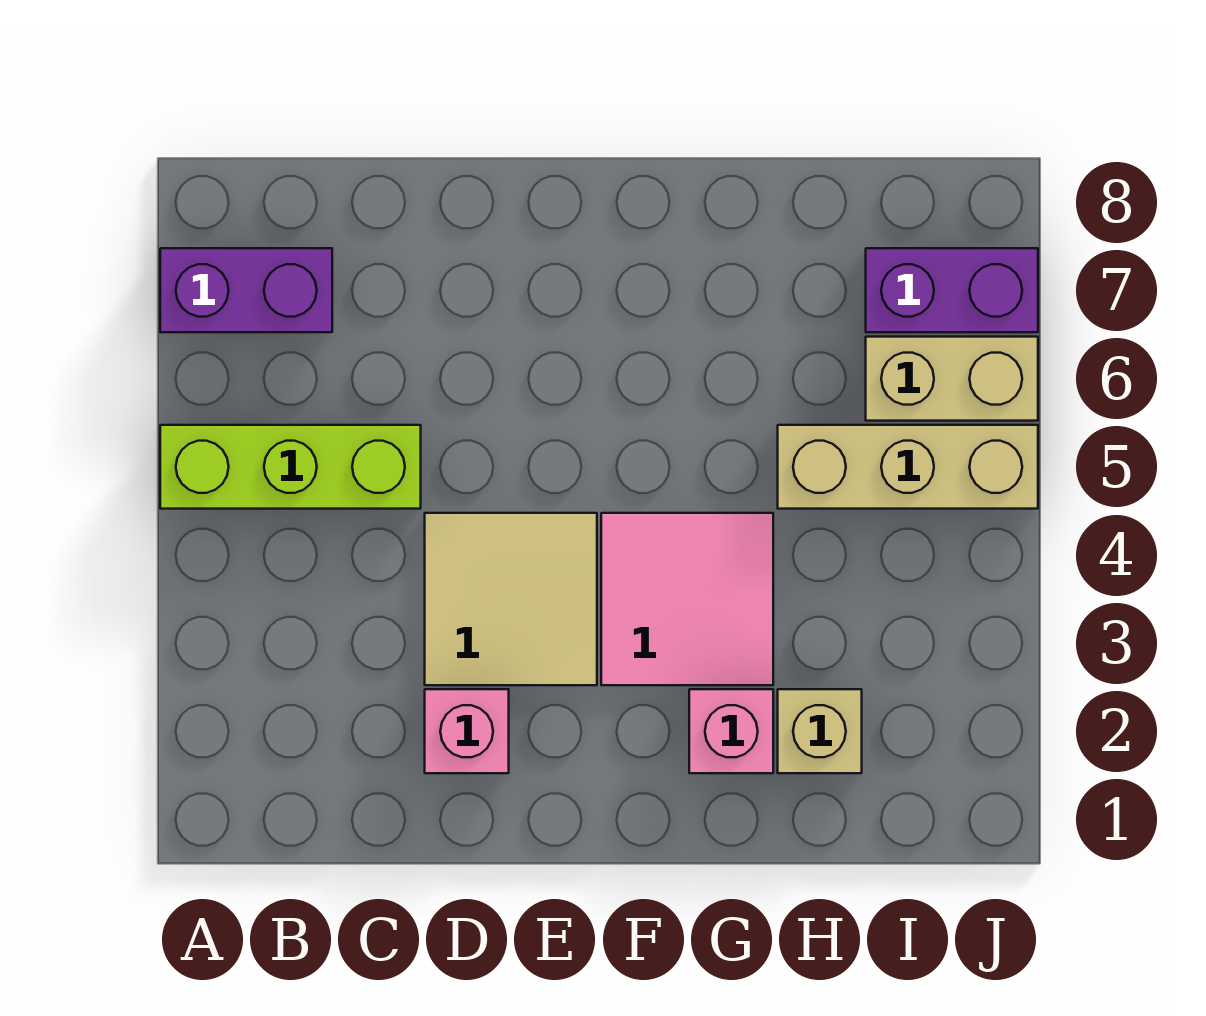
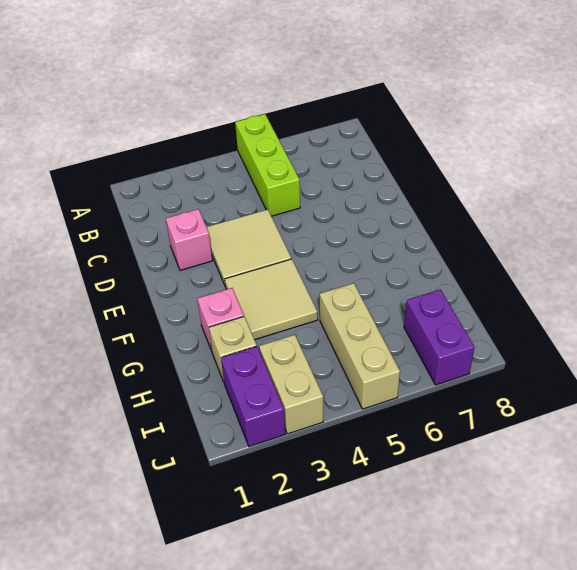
purple brick A7:B7 level 1 -> purple brick I2:J2 level 1
pink tile F3:G4 level 1 -> tan tile F3:G4 level 1
tan brick I6:J6 level 1 -> tan brick I3:J3 level 1

